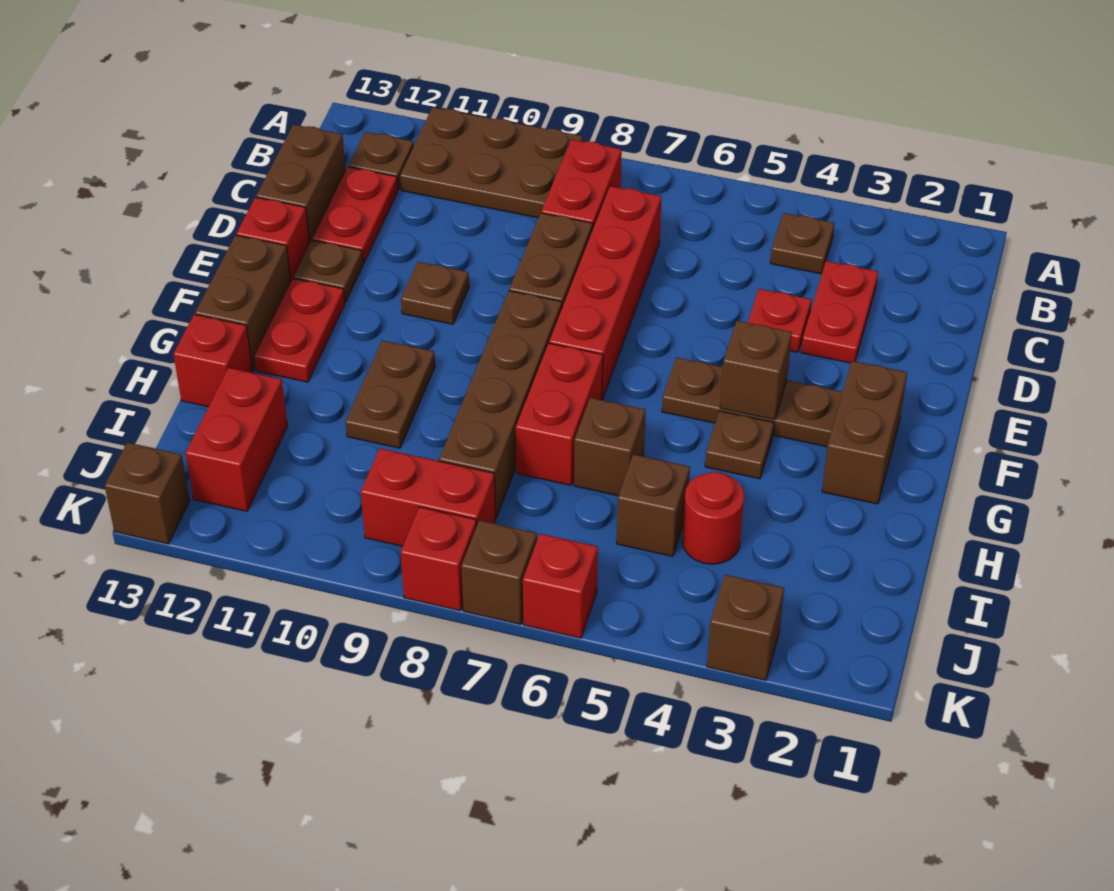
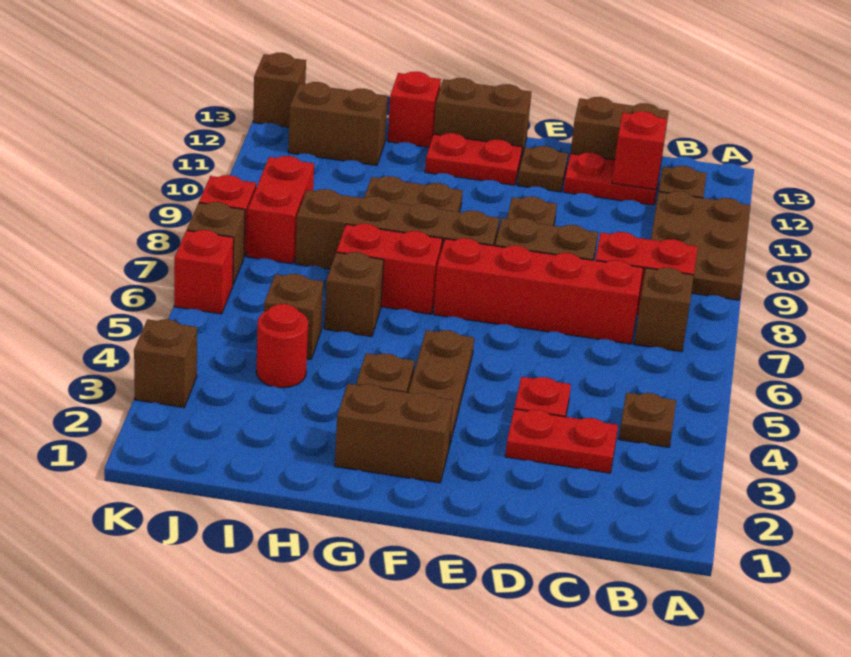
red brick E13 level 1 -> red brick C12 level 2
brown brick F4 level 2 -> brown brick B7 level 1
red brick I12:J12 level 1 -> brown brick I12:J12 level 1

